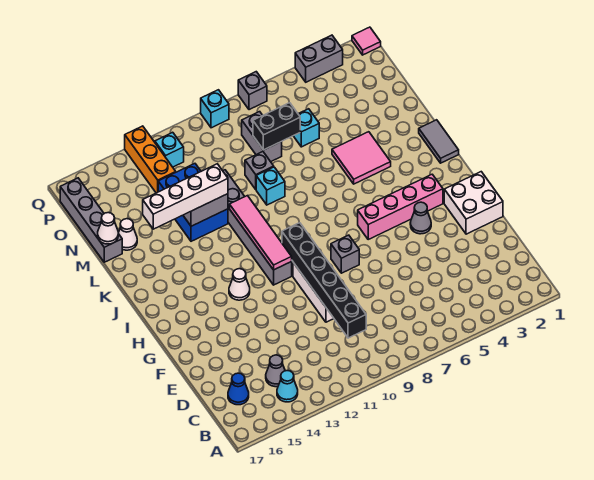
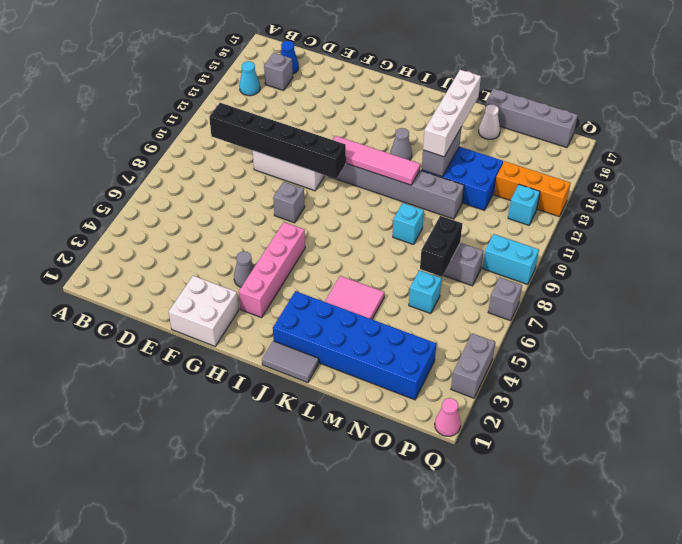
grey cone C14 level 1 -> grey cone J13 level 1
white cone H13 level 1 -> none
none -> blue brick J2:O3 level 1
grey brick M9 level 1 -> grey brick C15 level 1
white cone M17 level 2 -> none
pink tile Q1 level 1 -> pink cone Q1 level 1
cyan brick Q9 level 1 -> cyan brick P9:Q9 level 1

